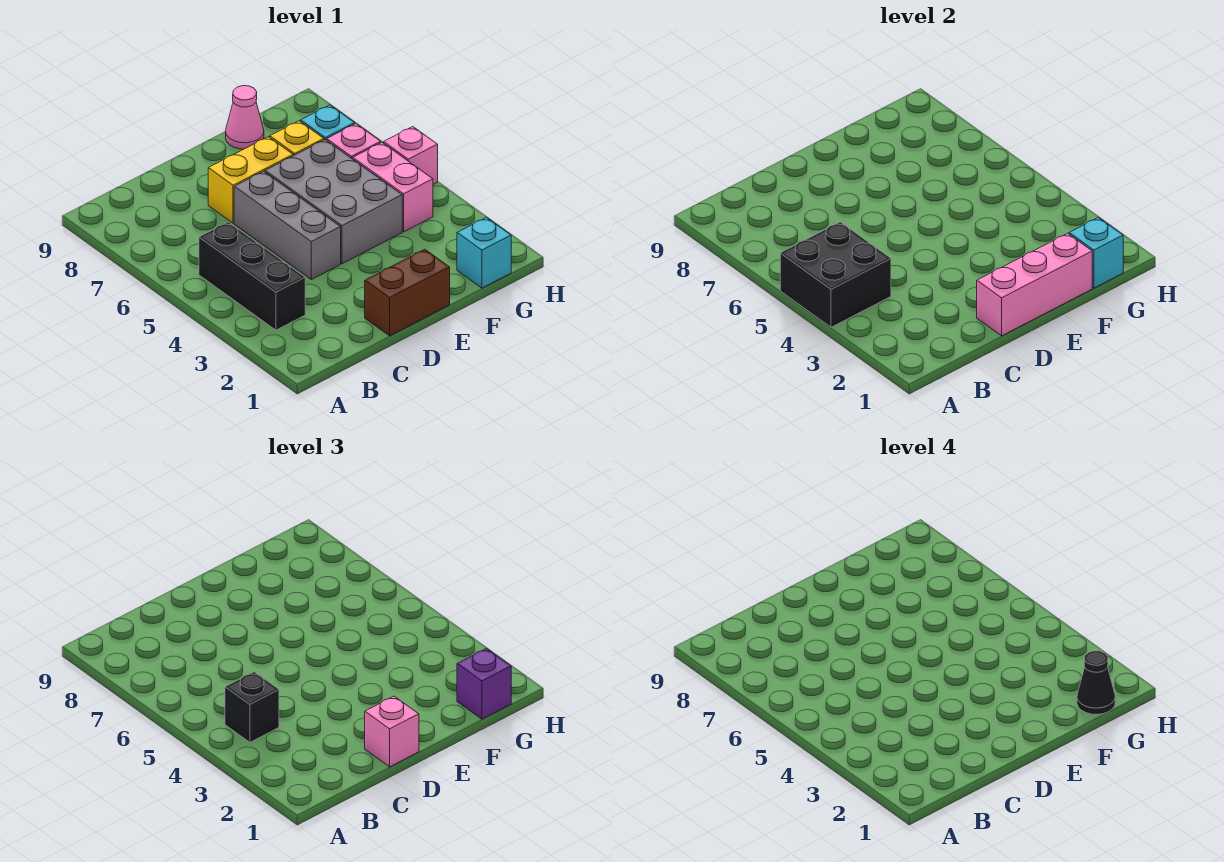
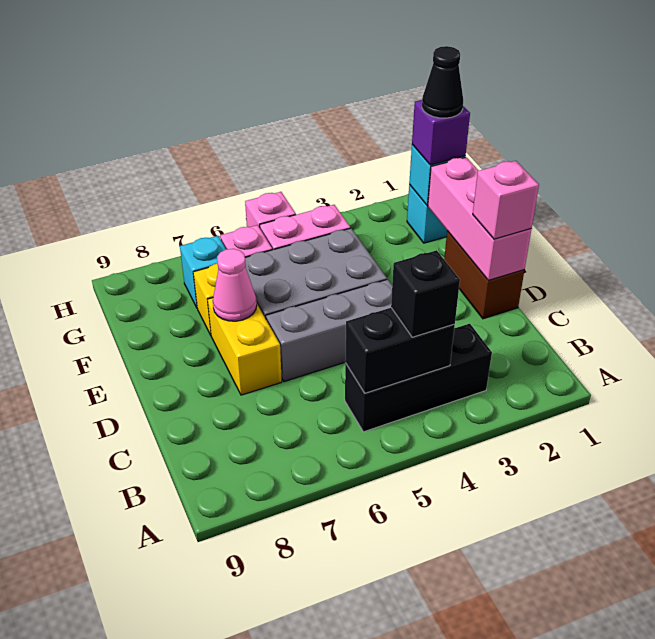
black brick A4:B5 level 2 -> black brick B4:B5 level 2
pink cone F9 level 1 -> pink cone E7 level 2

